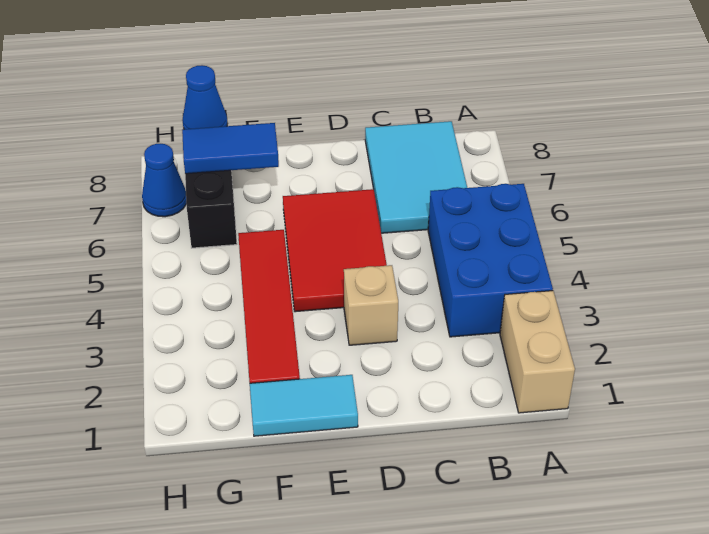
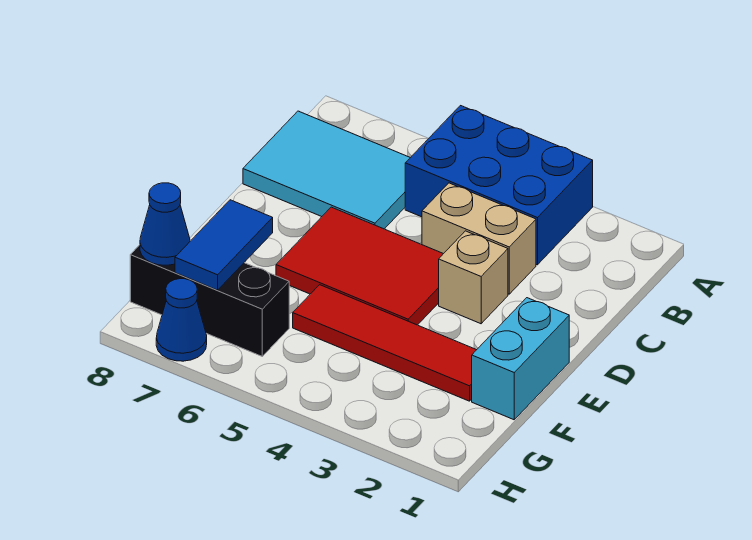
tan brick A1:A2 level 1 -> tan brick C3:C4 level 1
cyan tile E1:F1 level 1 -> cyan brick E1:F1 level 1

